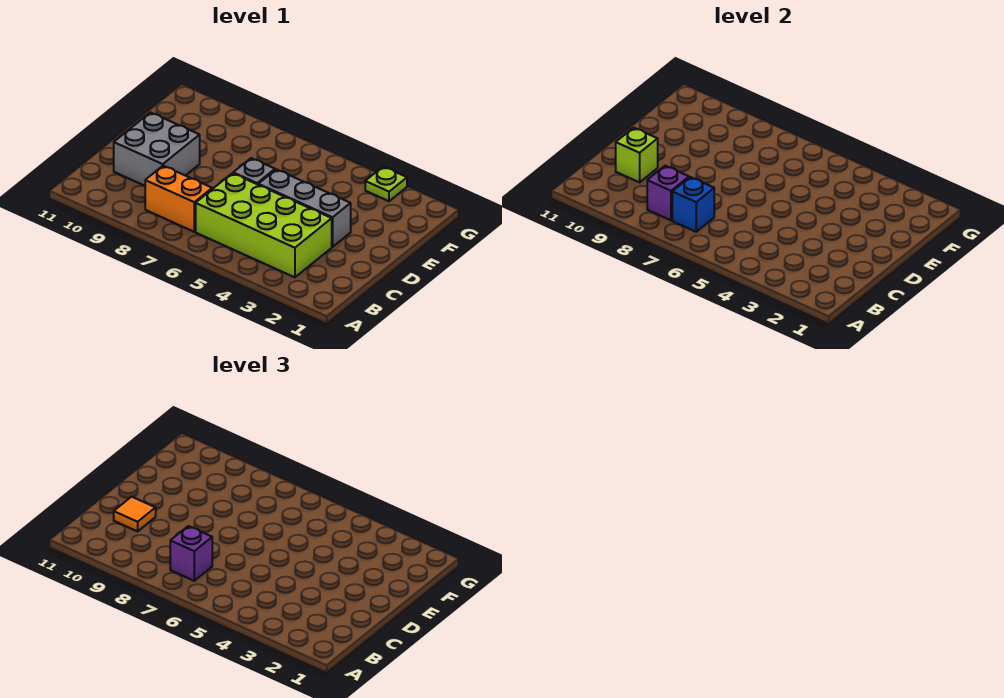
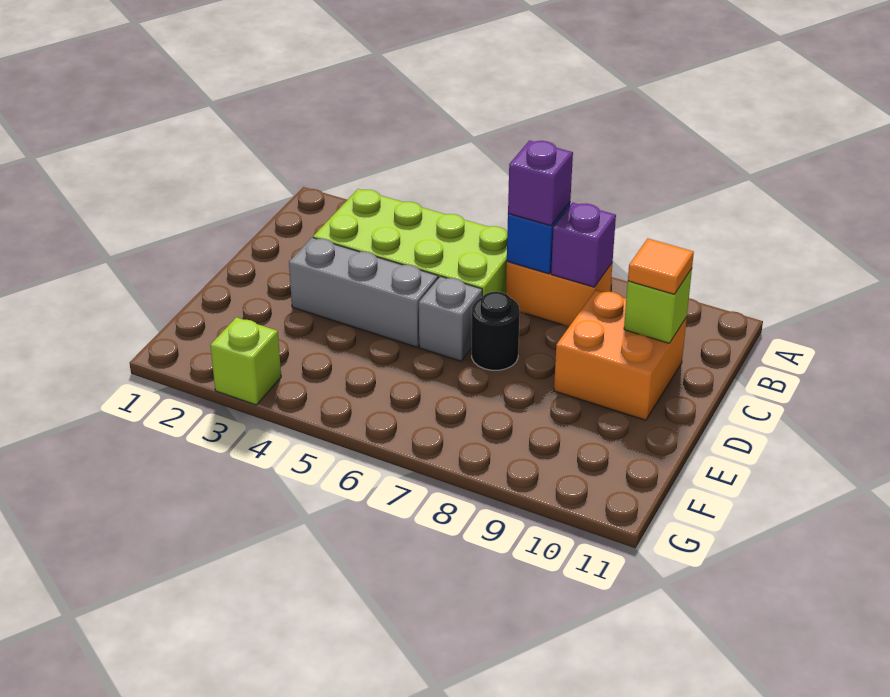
grey brick C9:D10 level 1 -> orange brick C9:D10 level 1
none -> black round brick D7 level 1
lime plate G3 level 1 -> lime brick G3 level 1

